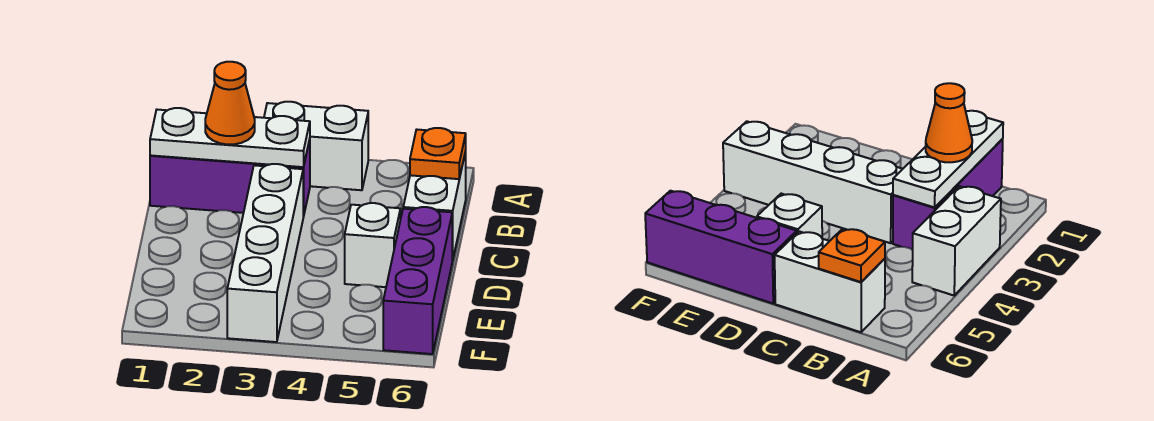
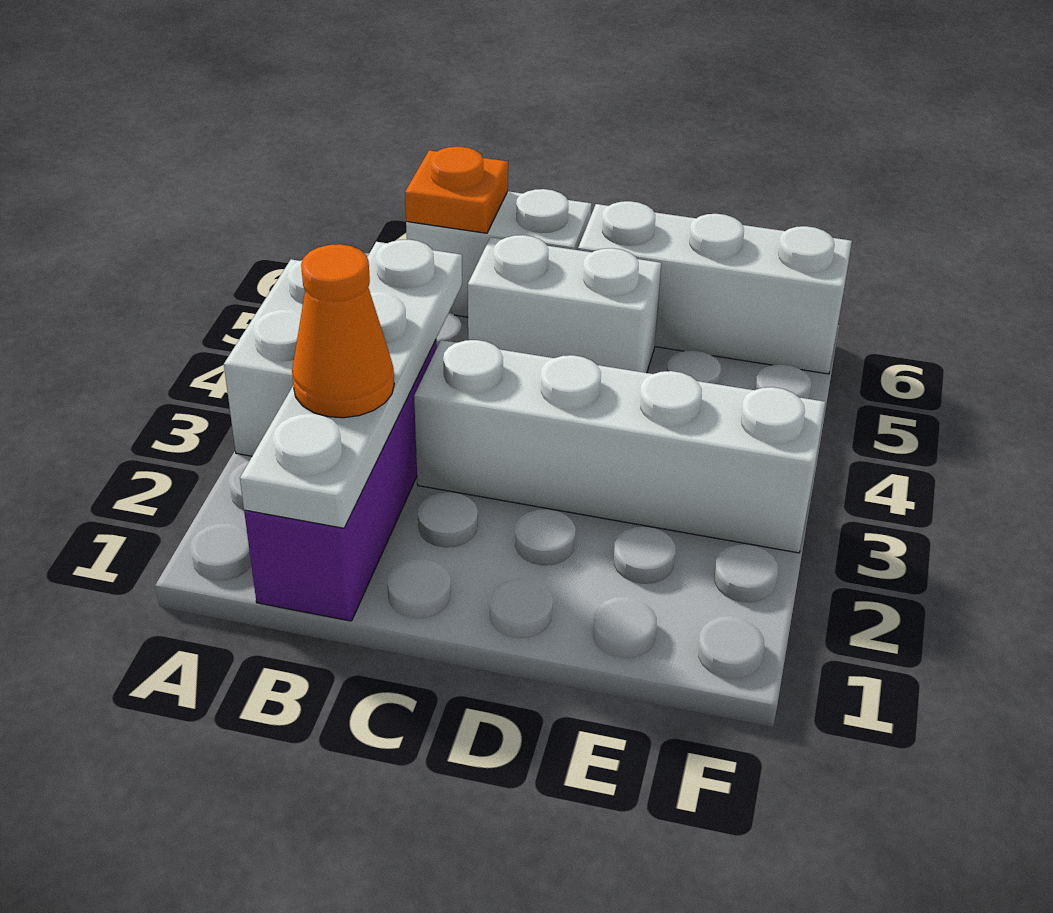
white plate B1:B3 level 2 -> white plate B1:B4 level 2
white brick D5 level 1 -> white brick C5:D5 level 1
purple brick D6:F6 level 1 -> white brick D6:F6 level 1

